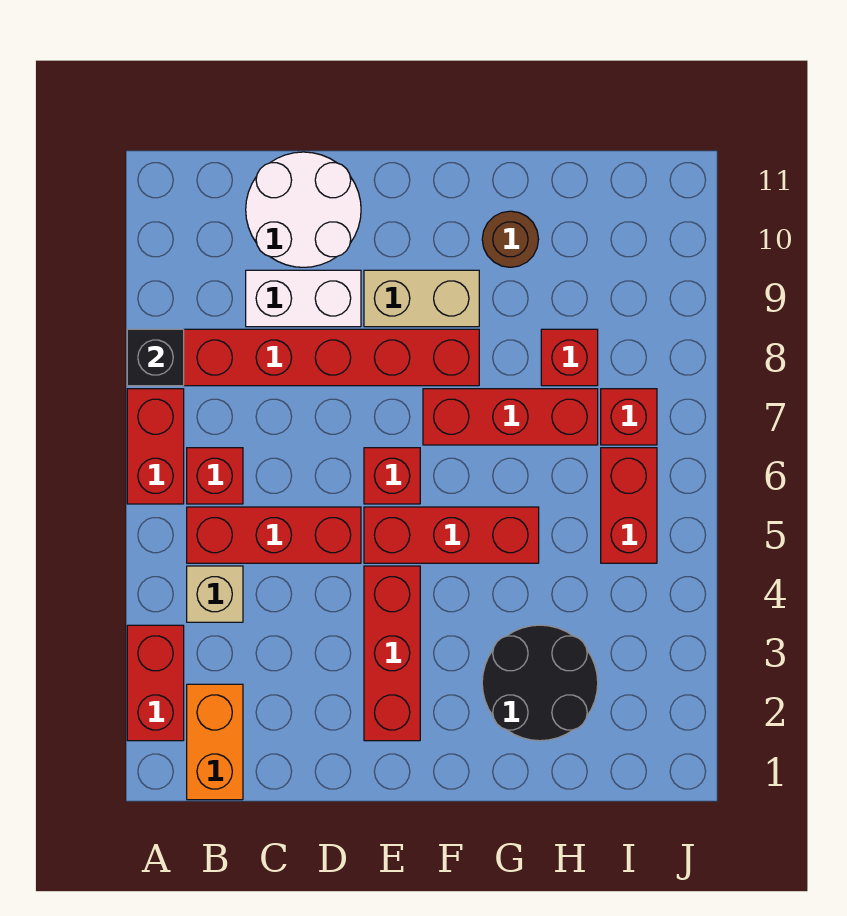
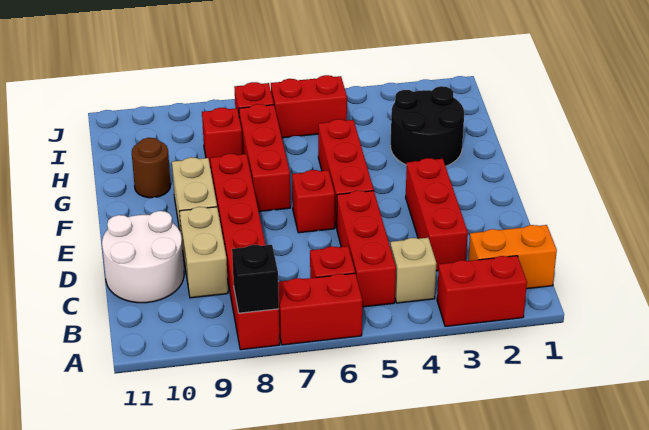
white brick C9:D9 level 1 -> tan brick C9:D9 level 1
red brick E2:E4 level 1 -> red brick C3:E3 level 1

